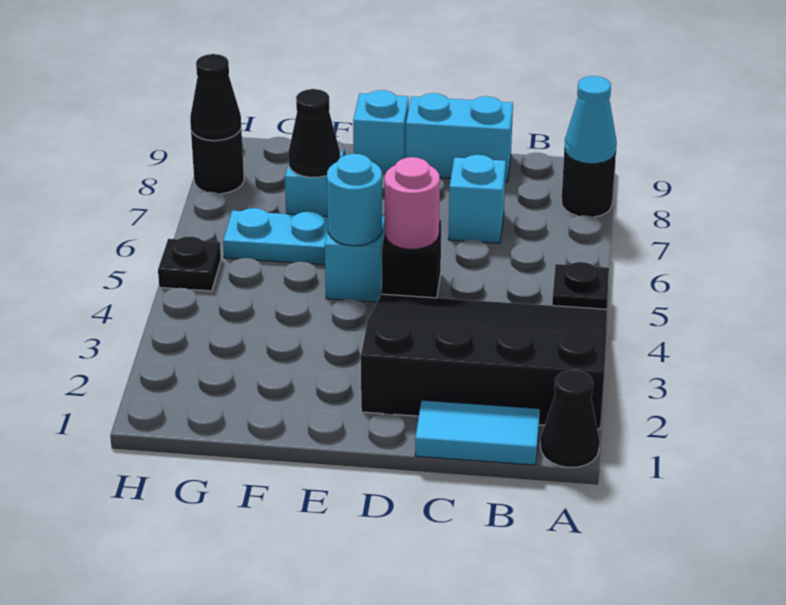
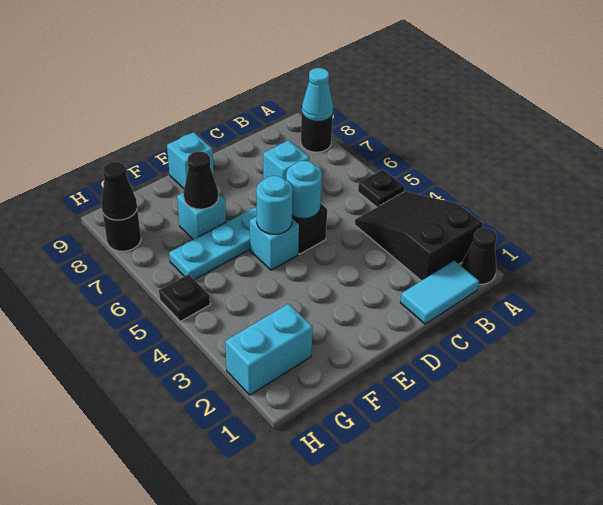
black slope A2:D4 level 1 top 2 -> black slope A2:B4 level 1 top 2
cyan brick C9:D9 level 1 -> cyan brick G2:H2 level 1
pink round brick D5 level 2 -> cyan round brick D5 level 2

